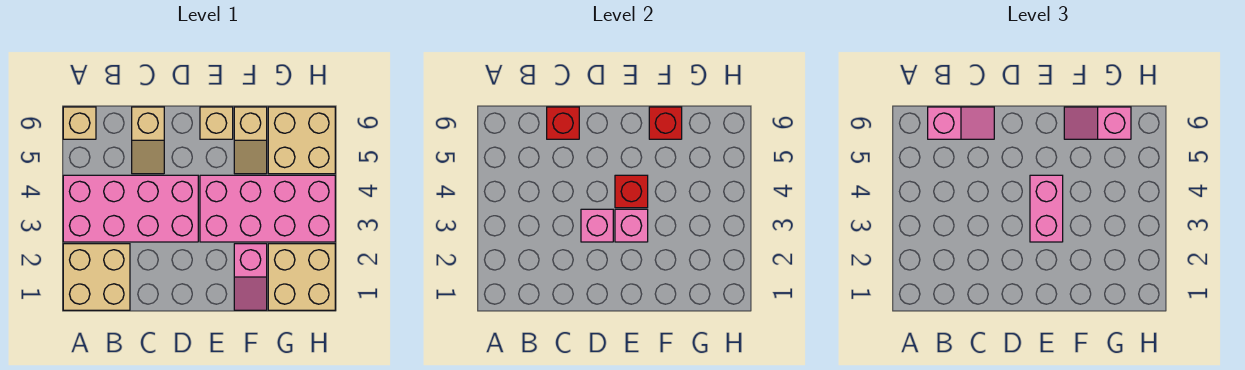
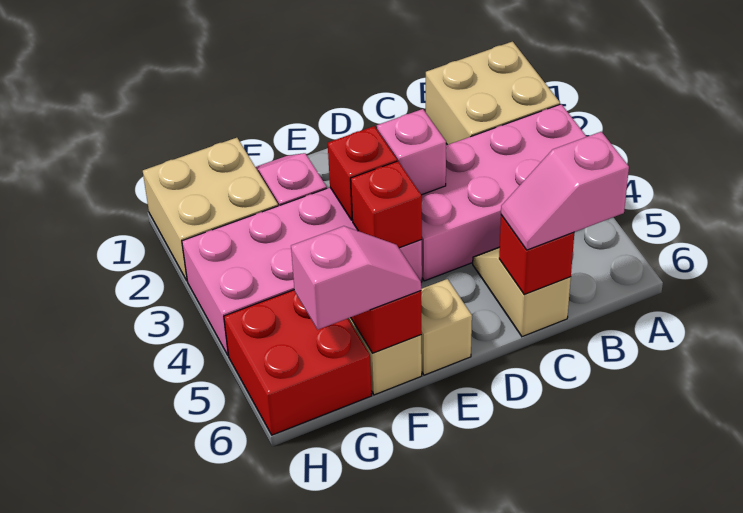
tan brick A6 level 1 -> none
pink brick E3 level 2 -> red brick E3 level 2
pink brick E3:E4 level 3 -> none
tan brick G5:H6 level 1 -> red brick G5:H6 level 1

